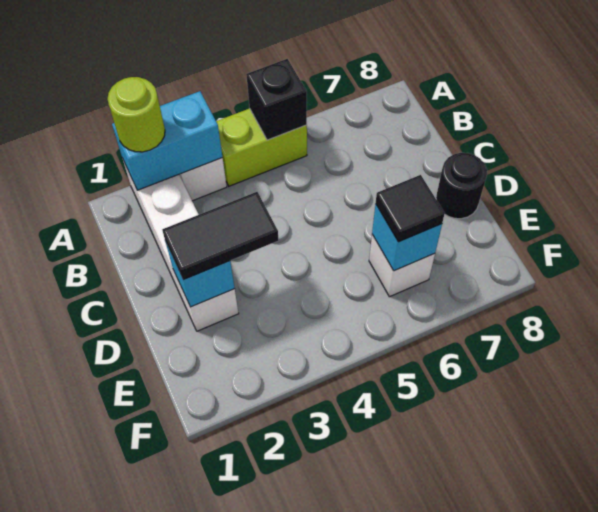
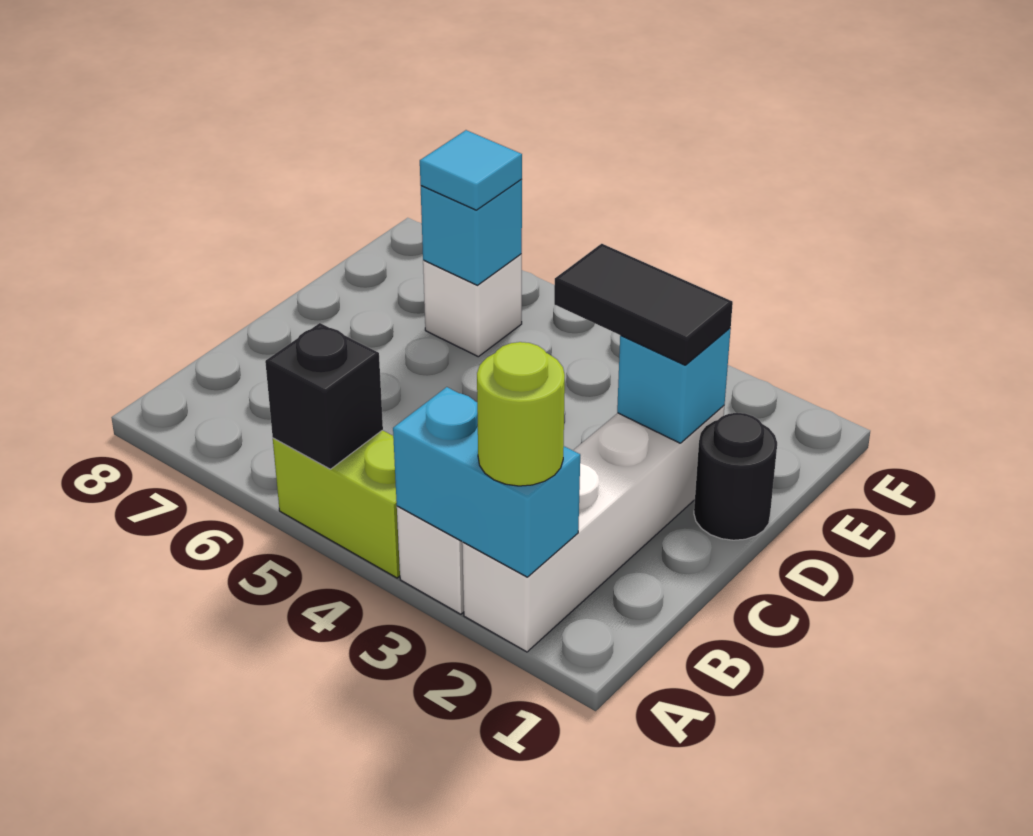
black round brick D8 level 1 -> black round brick D1 level 1
black tile E6 level 3 -> cyan tile E6 level 3

